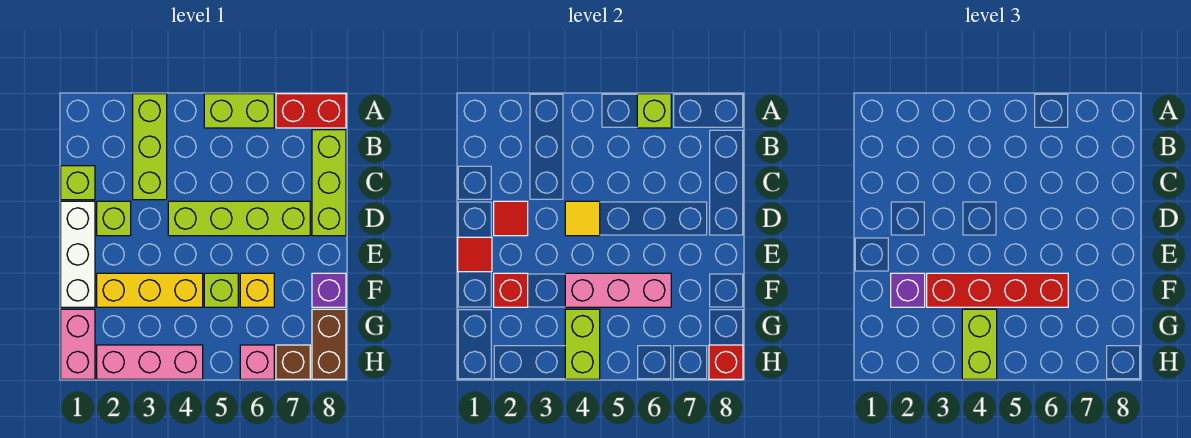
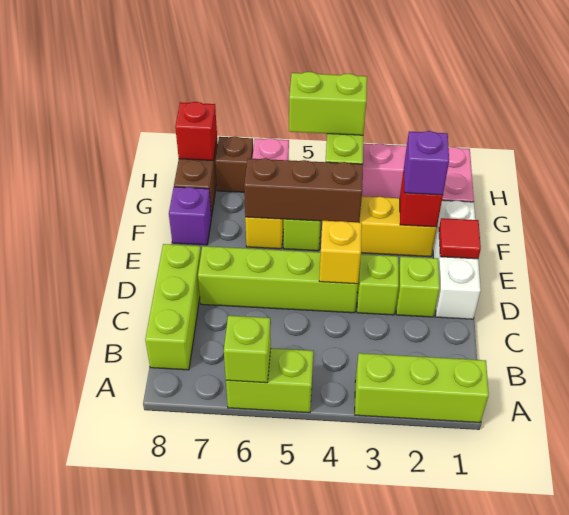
lime brick A3:C3 level 1 -> lime brick A1:A3 level 1
red brick A7:A8 level 1 -> none
lime brick C1 level 1 -> lime brick D3 level 1
red tile D2 level 2 -> none
yellow tile D4 level 2 -> yellow brick D4 level 2
red brick F3:F6 level 3 -> none
pink brick F4:F6 level 2 -> brown brick F4:F6 level 2
lime brick G4:H4 level 3 -> lime brick H4:H5 level 3

